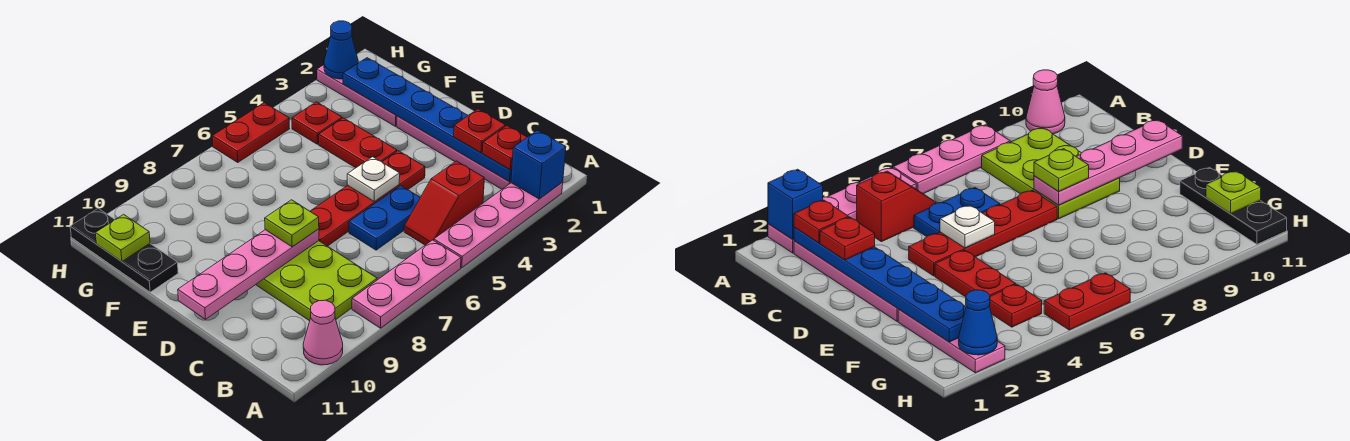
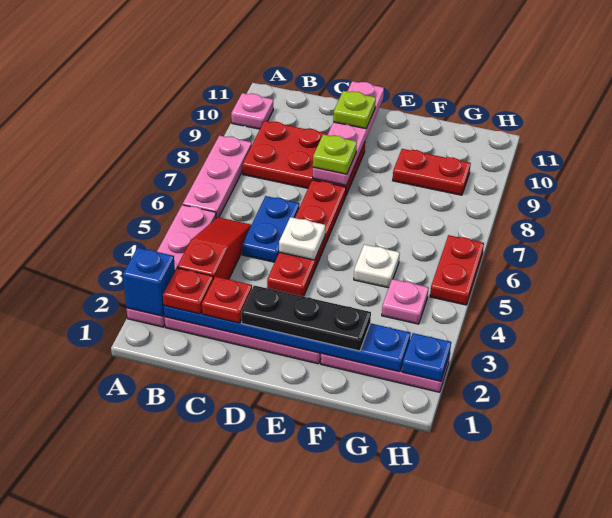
pink cone A10 level 1 -> pink plate A10 level 1
red slope B4:B5 level 1 top 4 -> red slope B3:B5 level 1 top 3
lime plate B8:D9 level 1 -> red plate B8:D9 level 1
red plate E4:F4 level 1 -> red plate F9:G9 level 1
none -> white plate F5 level 1
black plate F11:H11 level 1 -> black plate D2:F2 level 3
red plate G4 level 1 -> pink plate G4 level 1
lime plate G11 level 2 -> lime plate D10 level 3
blue cone H2 level 2 -> blue plate H2 level 2

